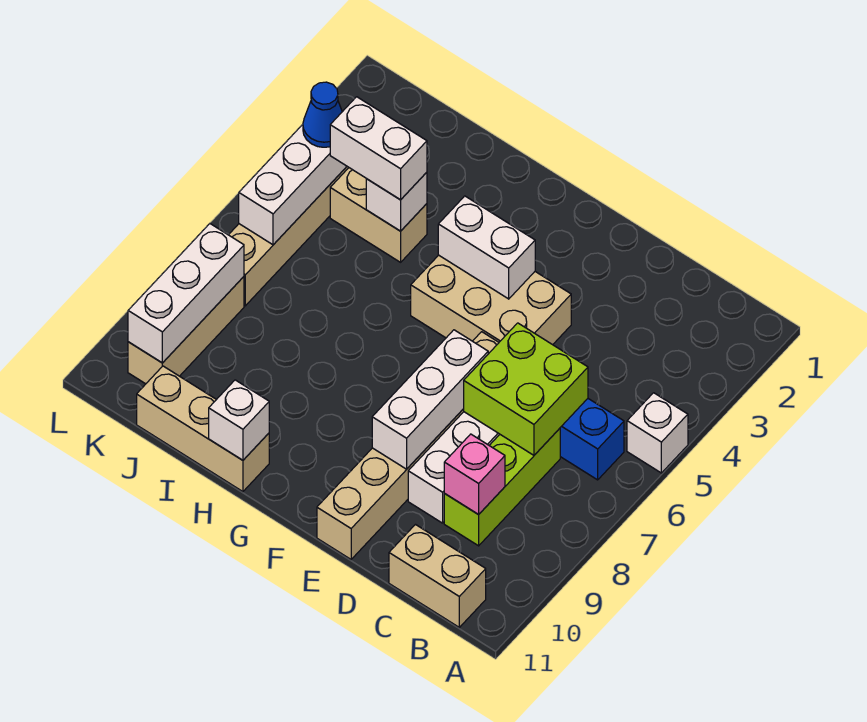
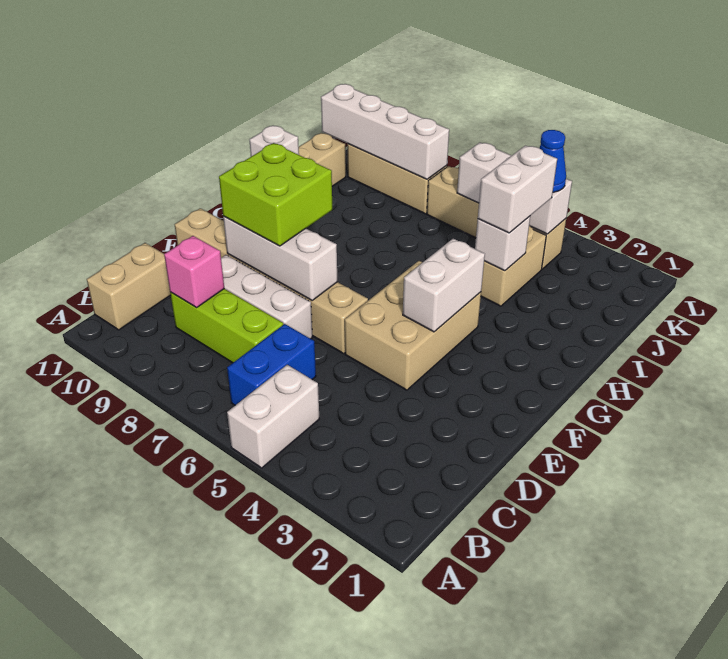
white brick A5 level 1 -> white brick A5:B5 level 1
lime brick C6:D7 level 2 -> lime brick E8:F9 level 3
white brick K8:K10 level 2 -> white brick K8:K11 level 2

